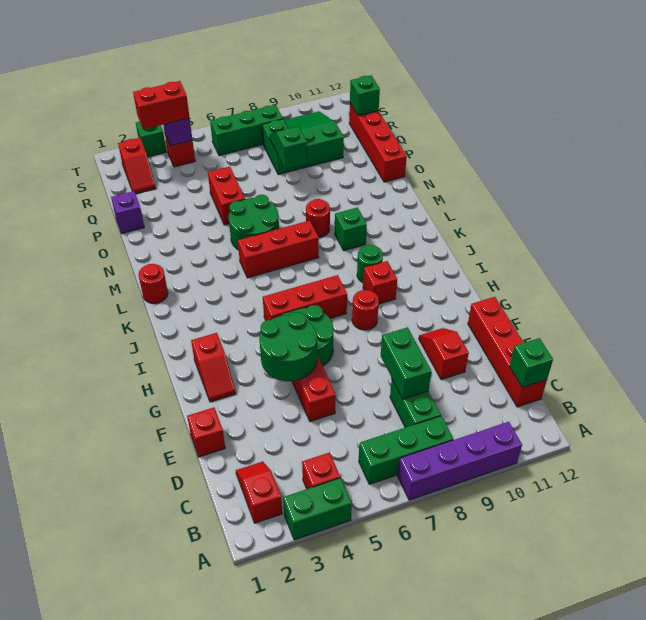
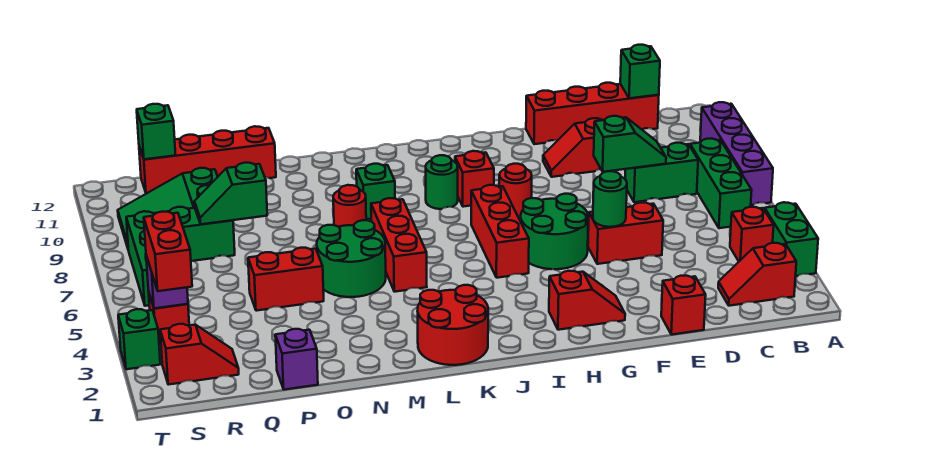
green brick D8:E8 level 2 -> green slope D8:E8 level 2 top E
green round brick F4:G5 level 2 -> green round brick F5 level 2
red round brick L1 level 1 -> red round brick K1:L2 level 1

